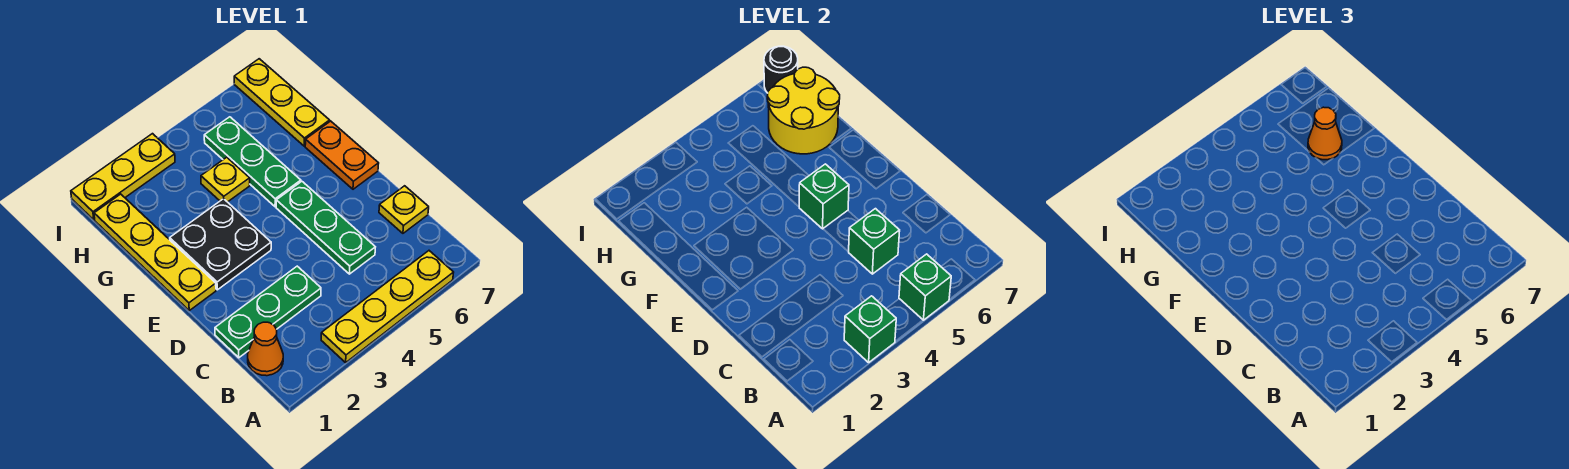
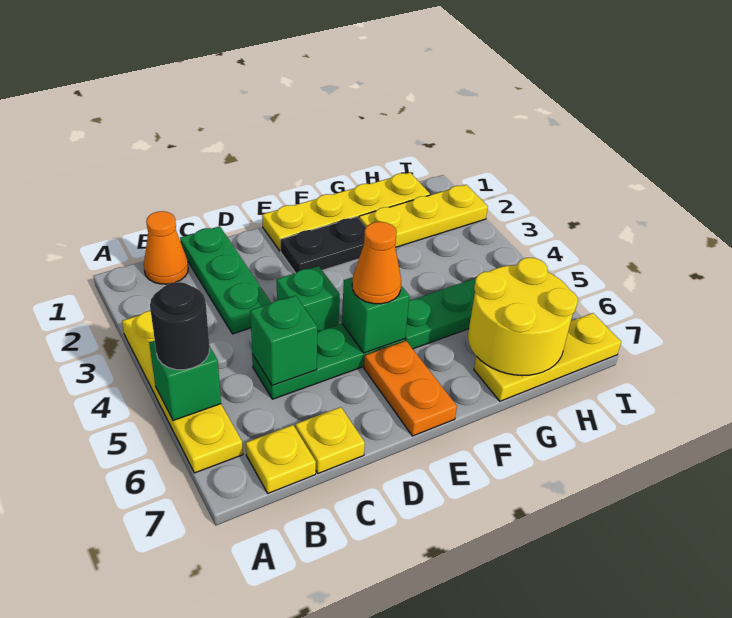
green brick A3 level 2 -> green brick D4 level 1
black plate E2:F3 level 1 -> black plate E2:F2 level 1
orange plate E7:F7 level 1 -> orange plate E6:E7 level 1
yellow plate G4 level 1 -> yellow plate B7 level 1
orange cone G6 level 3 -> orange cone E5 level 3
yellow plate I1:I3 level 1 -> yellow plate G2:I2 level 1
black round brick I7 level 2 -> black round brick A5 level 3

